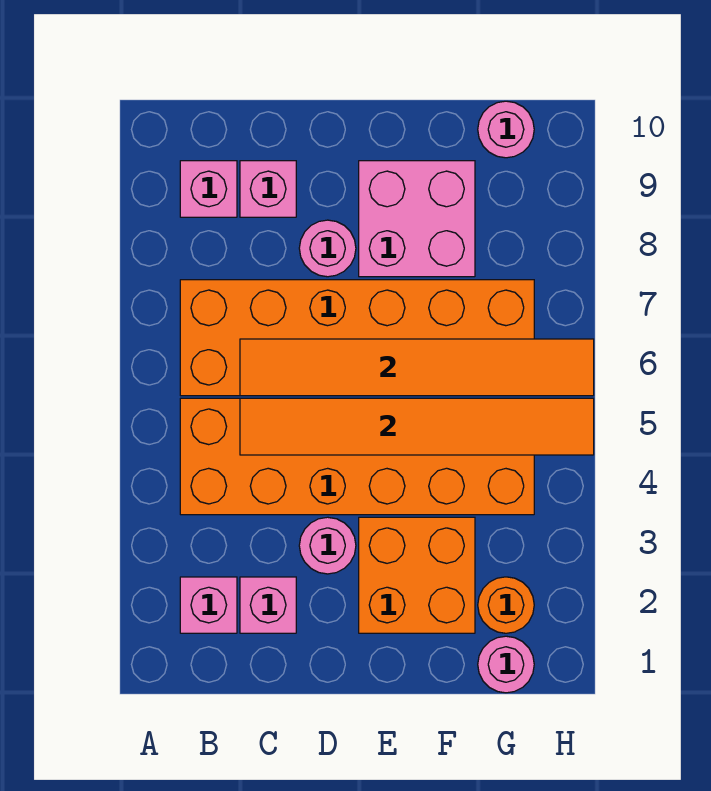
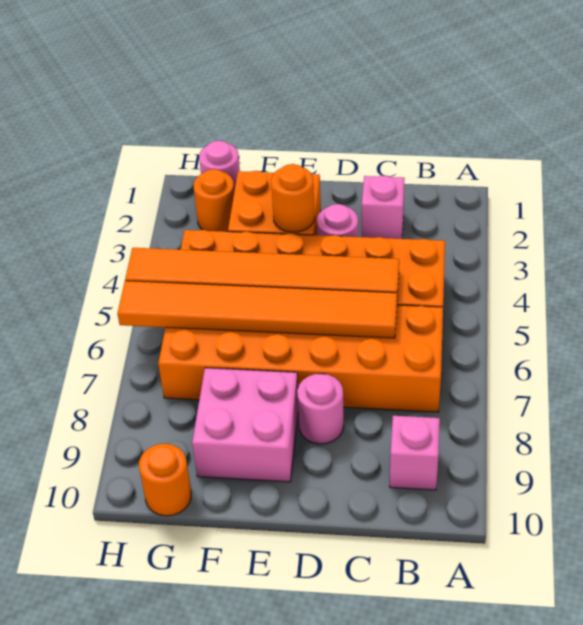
pink brick B2 level 1 -> none
pink brick C9 level 1 -> none
none -> orange round brick E3 level 2
pink round brick G10 level 1 -> orange round brick G10 level 1

